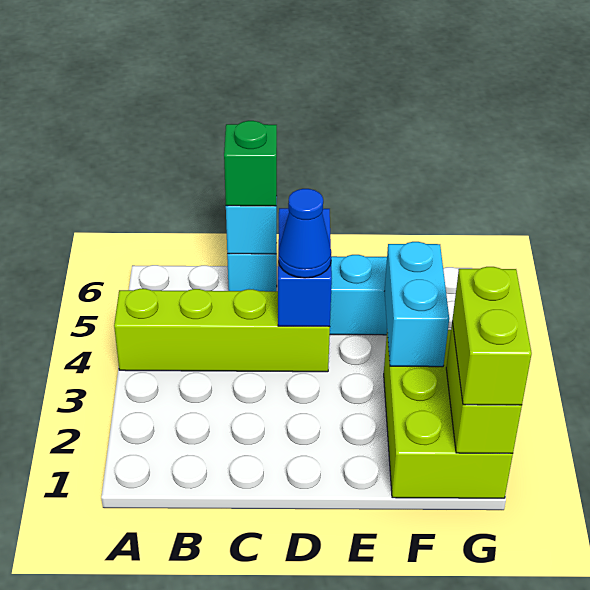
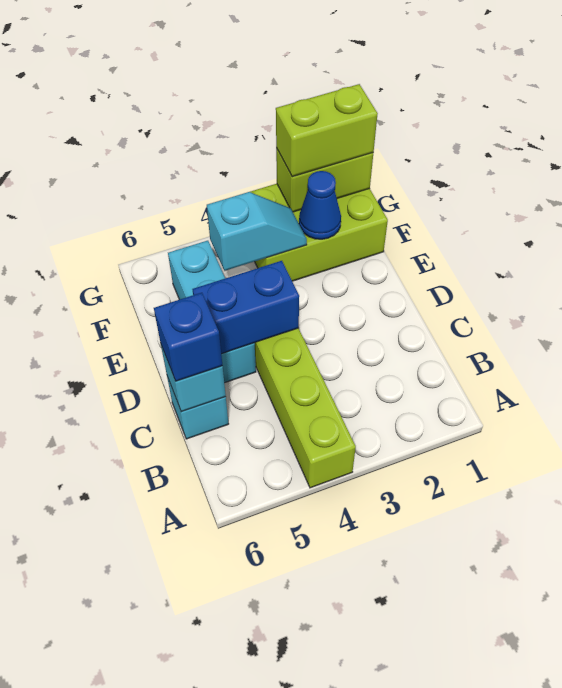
green brick C6 level 3 -> blue brick C6 level 3
blue cone D4 level 3 -> blue cone F2 level 2
cyan brick F3:F4 level 2 -> cyan slope F3:F4 level 2 top 4

